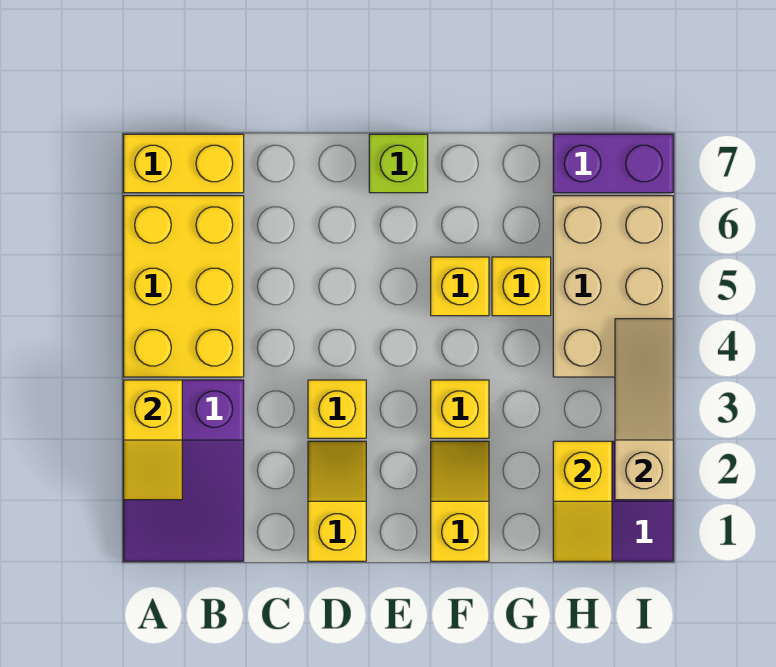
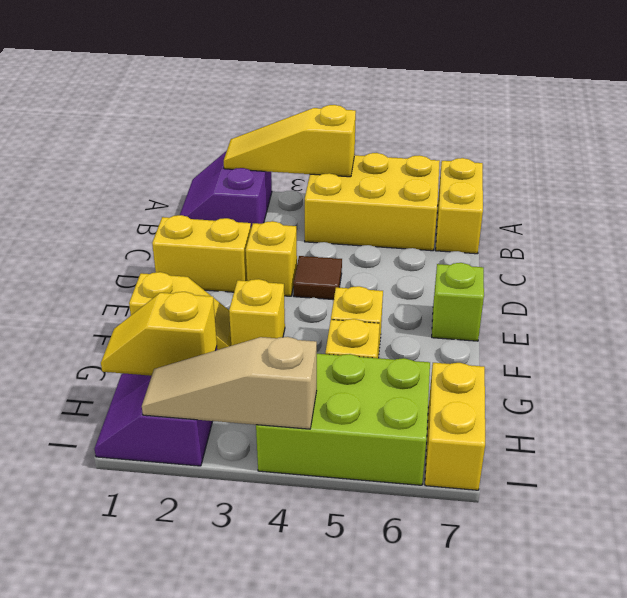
purple slope A1:B3 level 1 top 3 -> purple slope A1:B2 level 1 top 2
yellow slope A2:A3 level 2 top 3 -> yellow slope A2:A4 level 2 top 4
yellow slope D1:D2 level 1 top 1 -> yellow brick D1:D2 level 1
none -> brown tile D4 level 1
tan brick H4:I6 level 1 -> lime brick H4:I6 level 1
purple brick H7:I7 level 1 -> yellow brick H7:I7 level 1
tan slope I2:I4 level 2 top 2 -> tan slope I2:I4 level 2 top 4

